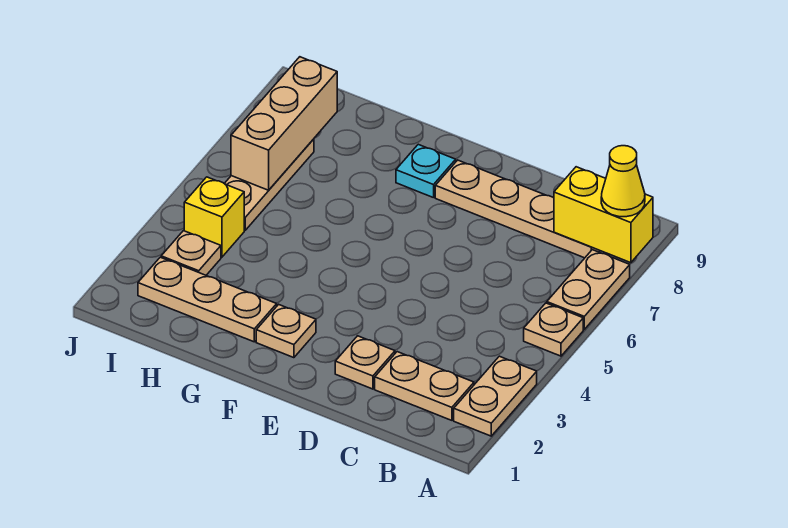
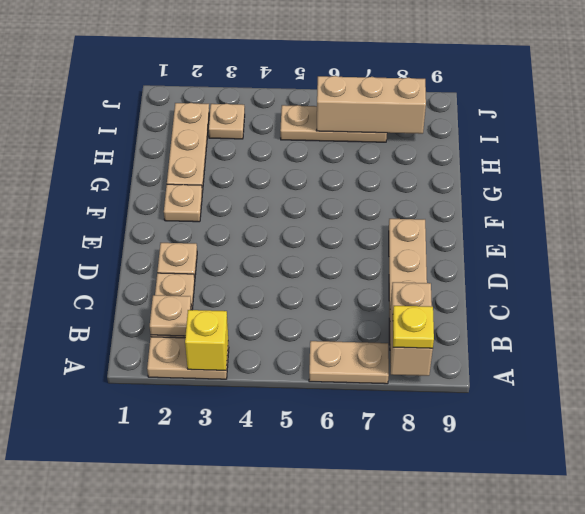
tan plate A5 level 1 -> tan plate B2 level 2
yellow brick A8:B8 level 2 -> tan brick A8:B8 level 2
yellow cone A8 level 3 -> yellow plate A8 level 3
cyan plate F8 level 1 -> none
yellow brick I4 level 1 -> yellow brick A3 level 2

